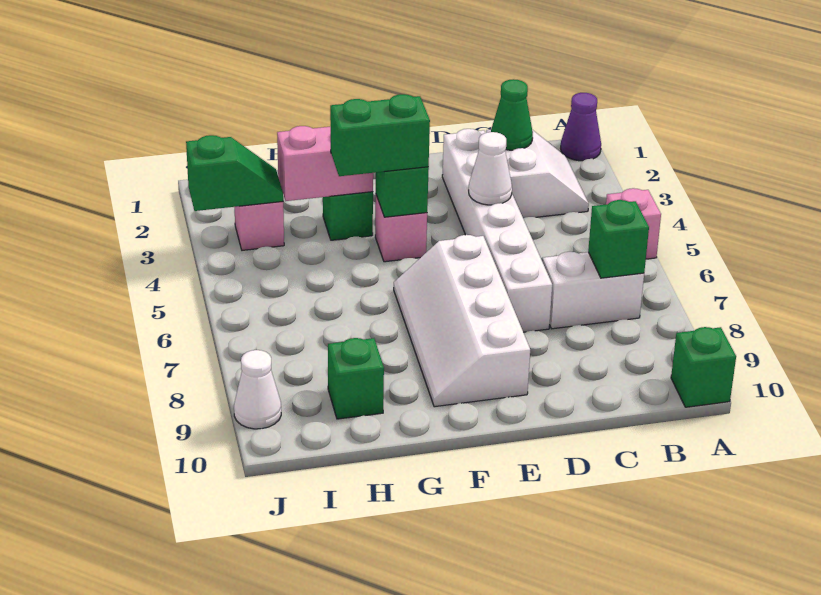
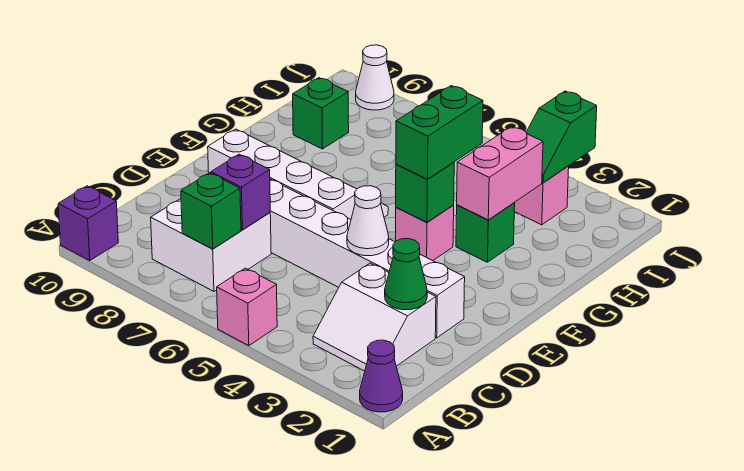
green brick A10 level 1 -> purple brick A10 level 1
white brick B7:C7 level 1 -> white brick B7:C8 level 1
none -> purple brick C7 level 2

